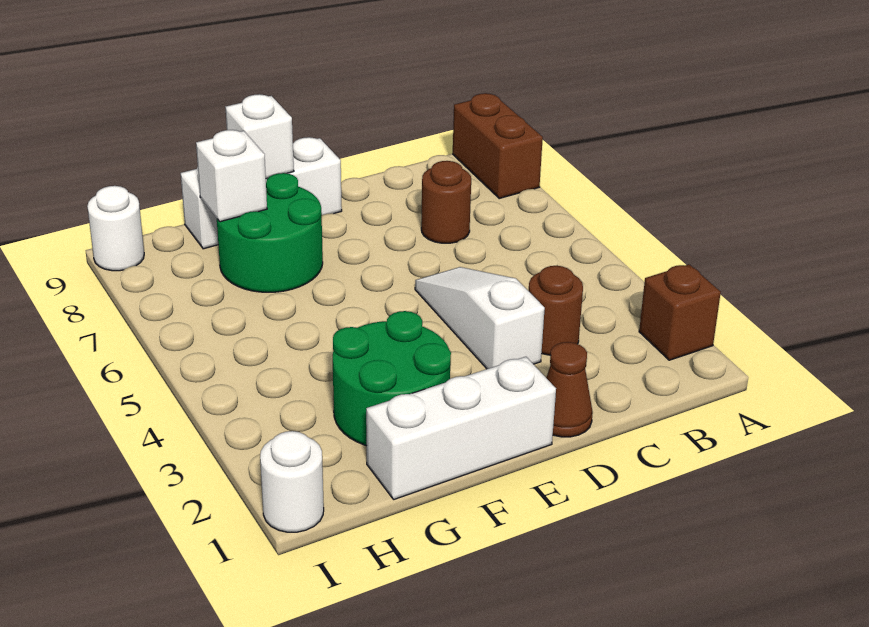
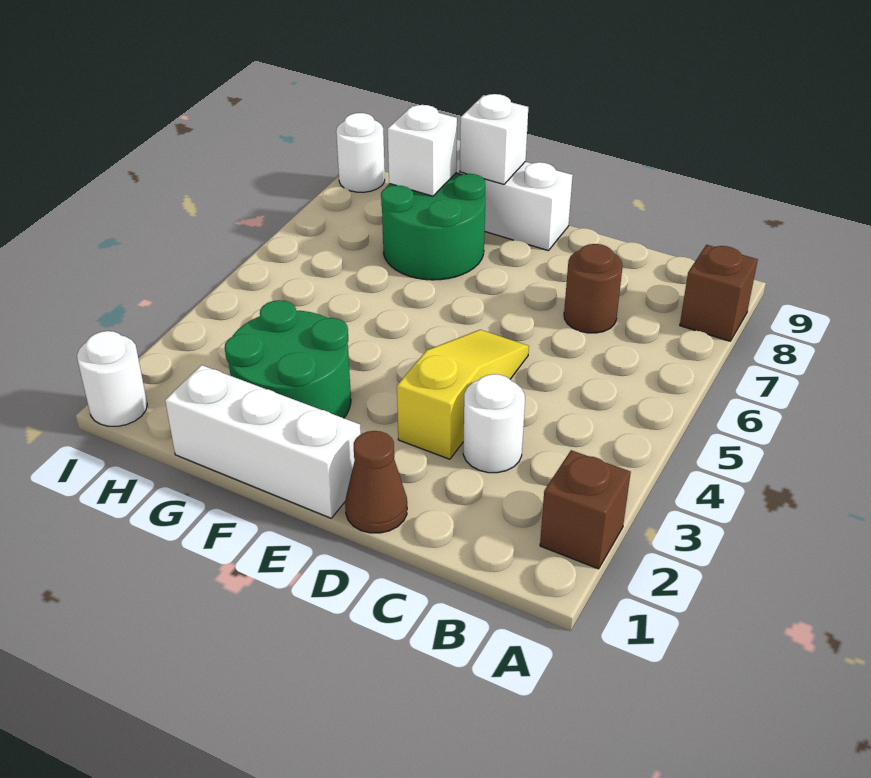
brown brick A8:A9 level 1 -> brown brick A8 level 1
brown round brick C3 level 1 -> white round brick C3 level 1
white slope D3:D5 level 1 top 3 -> yellow slope D3:D5 level 1 top 3

